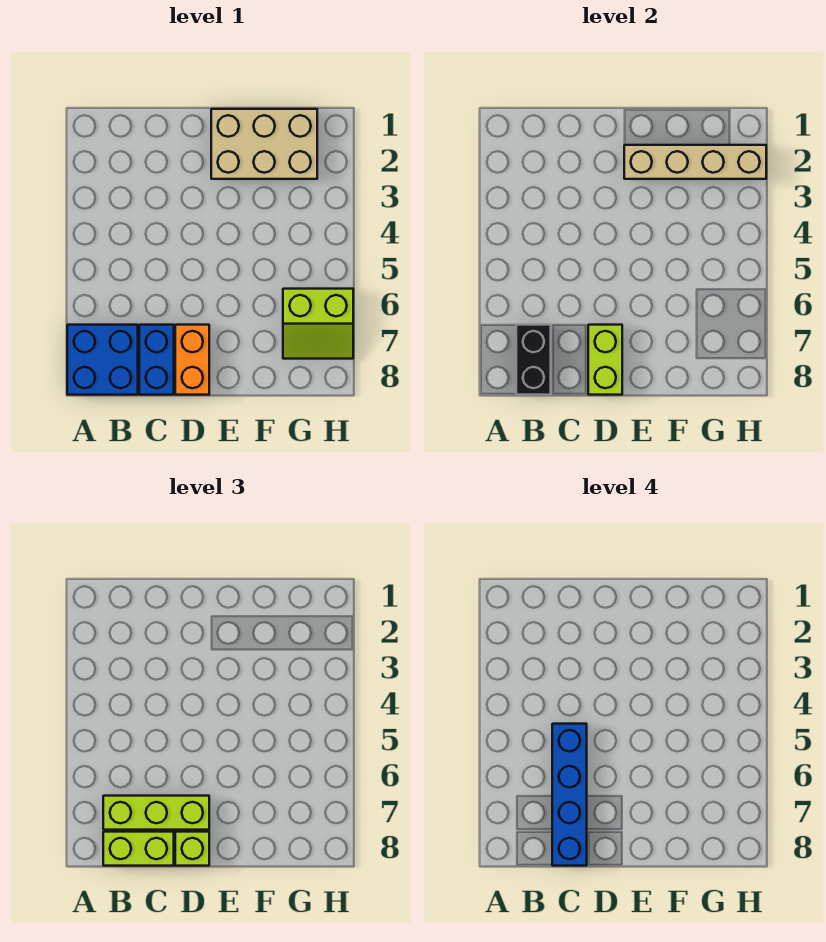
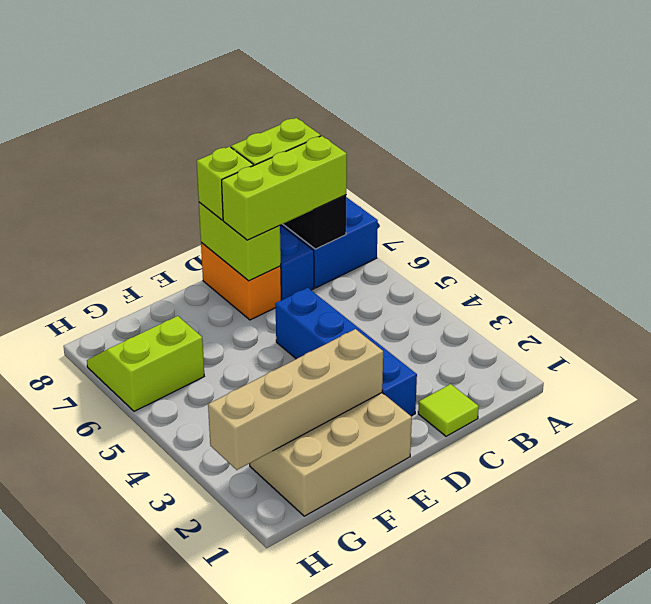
none -> lime tile C1 level 1
blue brick C5:C8 level 4 -> blue brick D2:D5 level 1

